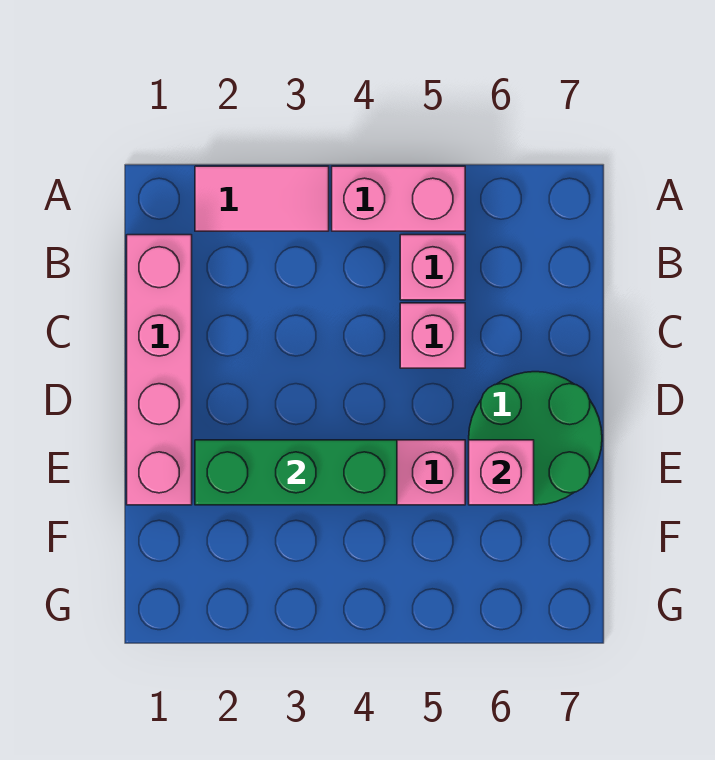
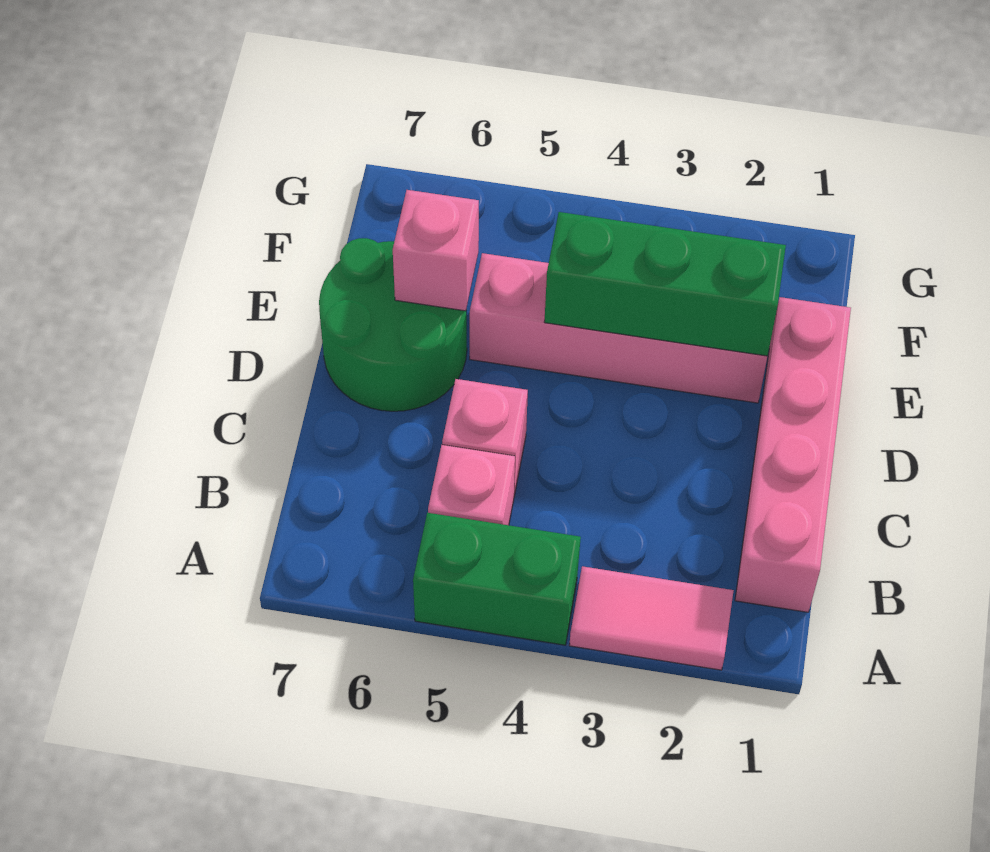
pink brick A4:A5 level 1 -> green brick A4:A5 level 1

